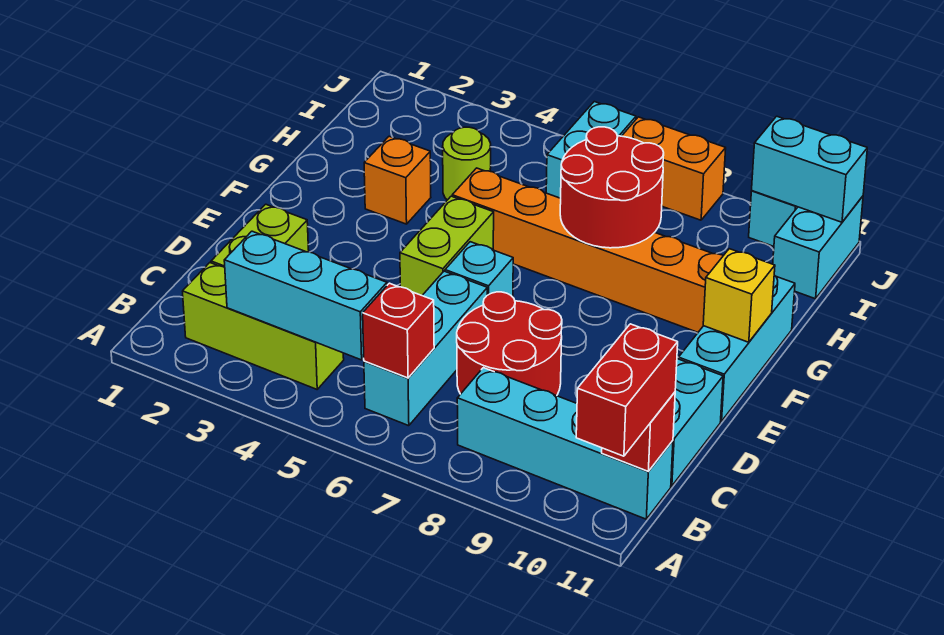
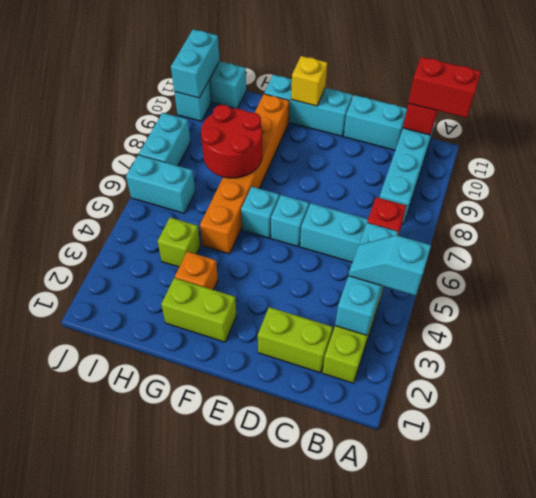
none -> cyan slope A4:B4 level 3 top A
red round brick C7:D8 level 1 -> none
lime brick E5:F5 level 1 -> lime brick F2:G2 level 1
none -> cyan brick F6 level 1
lime round brick H4 level 1 -> lime brick H4 level 1
orange brick J7:J8 level 1 -> cyan brick J7:J8 level 1

